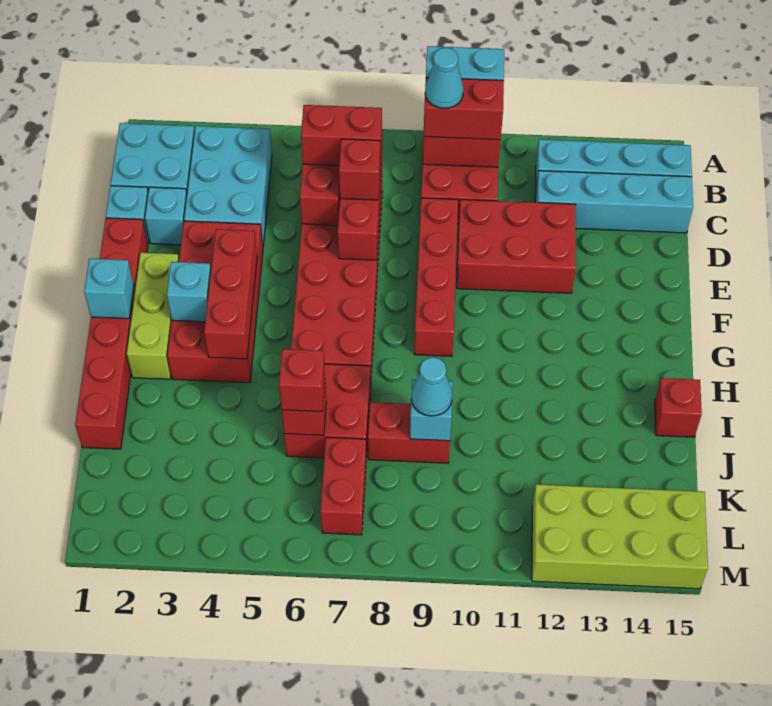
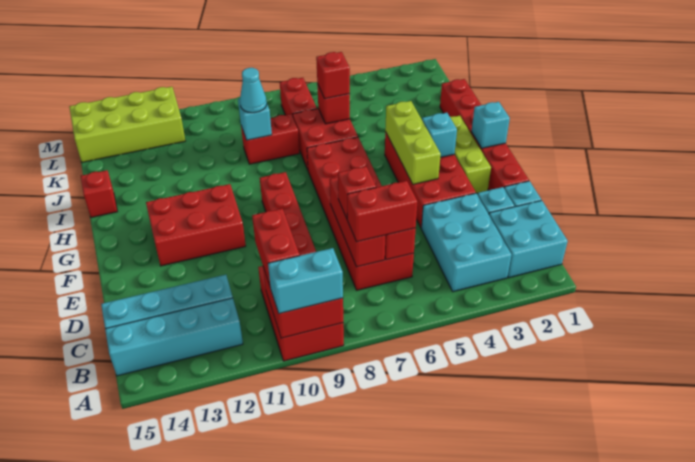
red brick B9:B10 level 3 -> red brick B10:C10 level 3
cyan cone B9 level 4 -> none
red brick D10:E12 level 1 -> red brick F11:G13 level 1
red brick F4:H4 level 2 -> lime brick F4:H4 level 2

